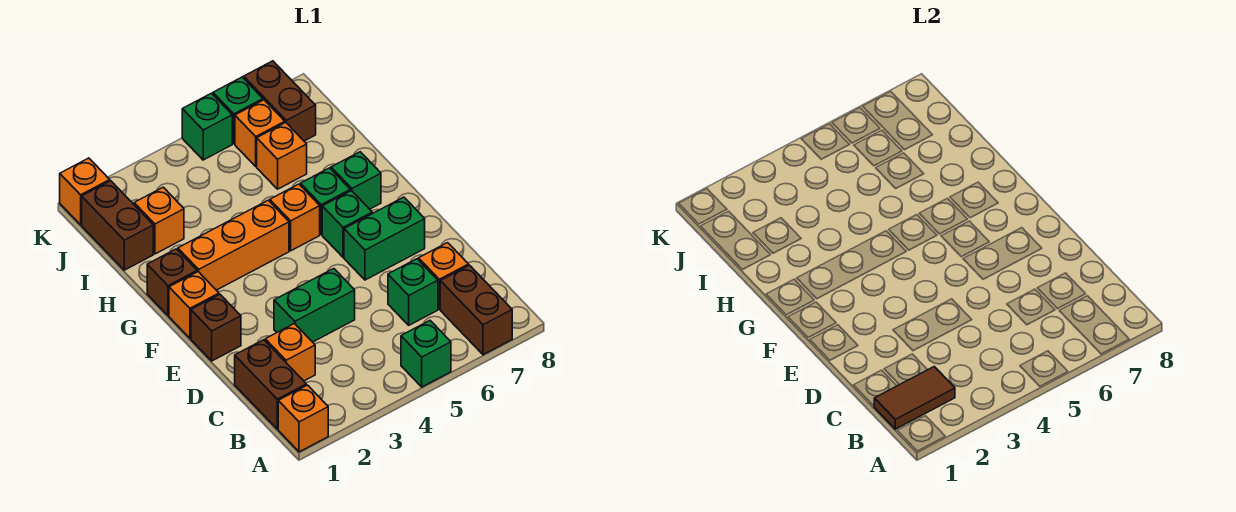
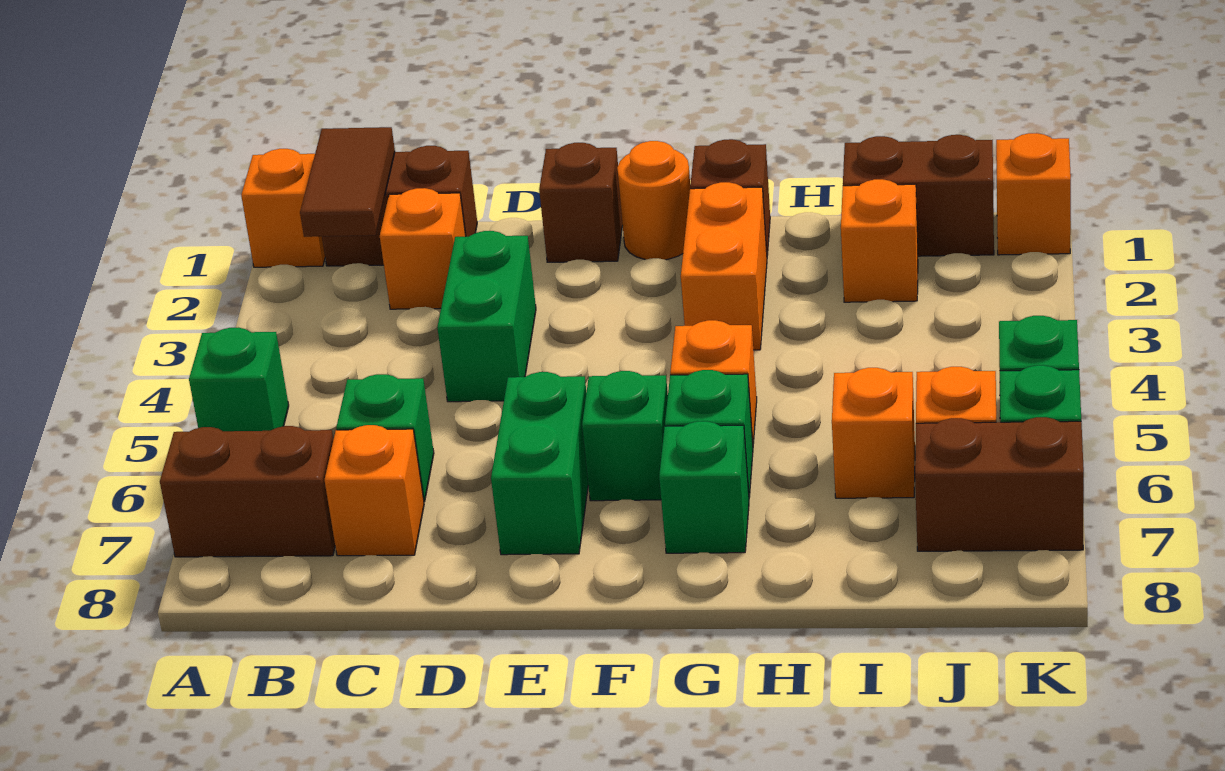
orange brick F1 level 1 -> orange round brick F1 level 1
orange brick G2:G4 level 1 -> orange brick G2:G3 level 1

